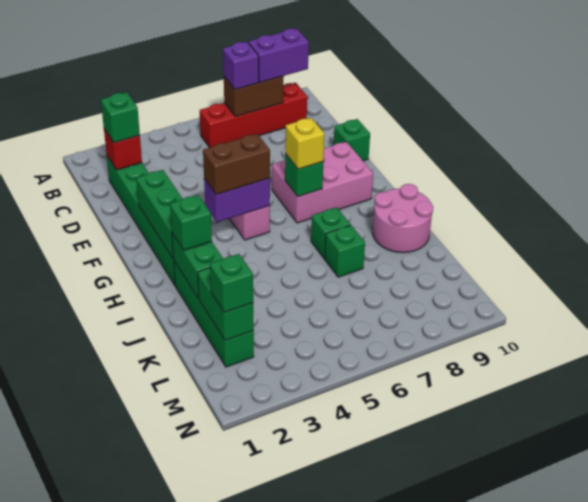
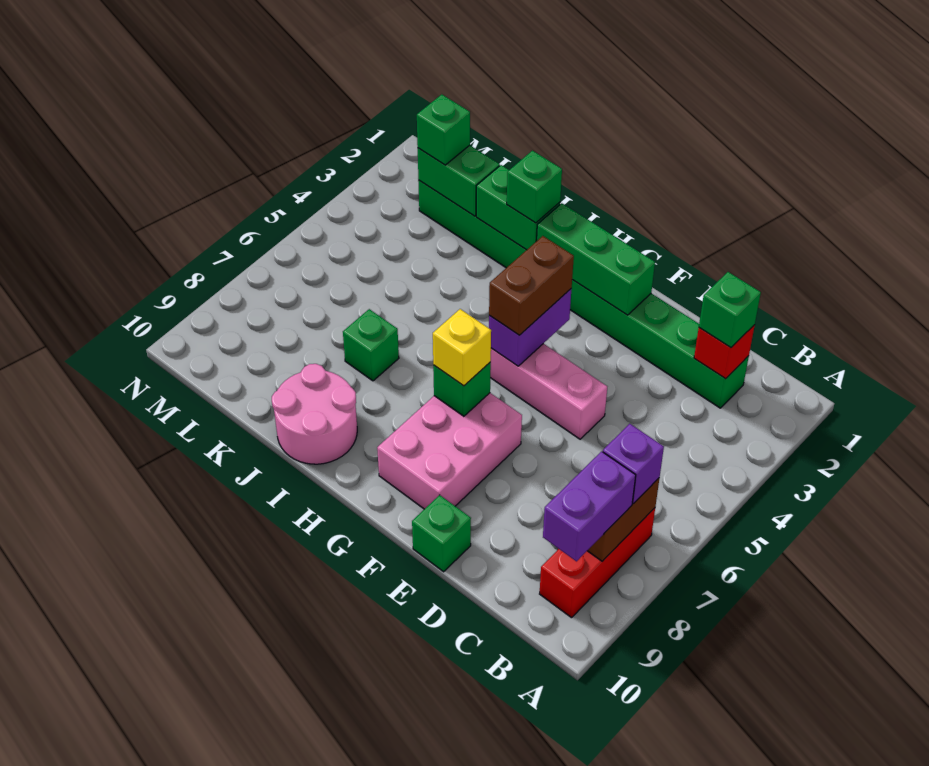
red brick B6:B9 level 1 -> red brick B7:B9 level 1
green brick I7 level 1 -> none

